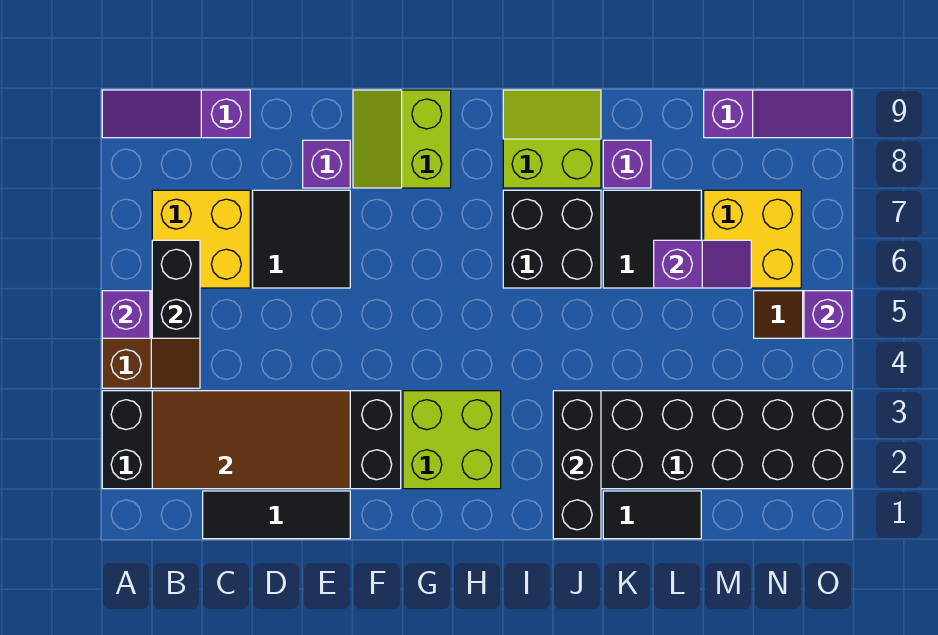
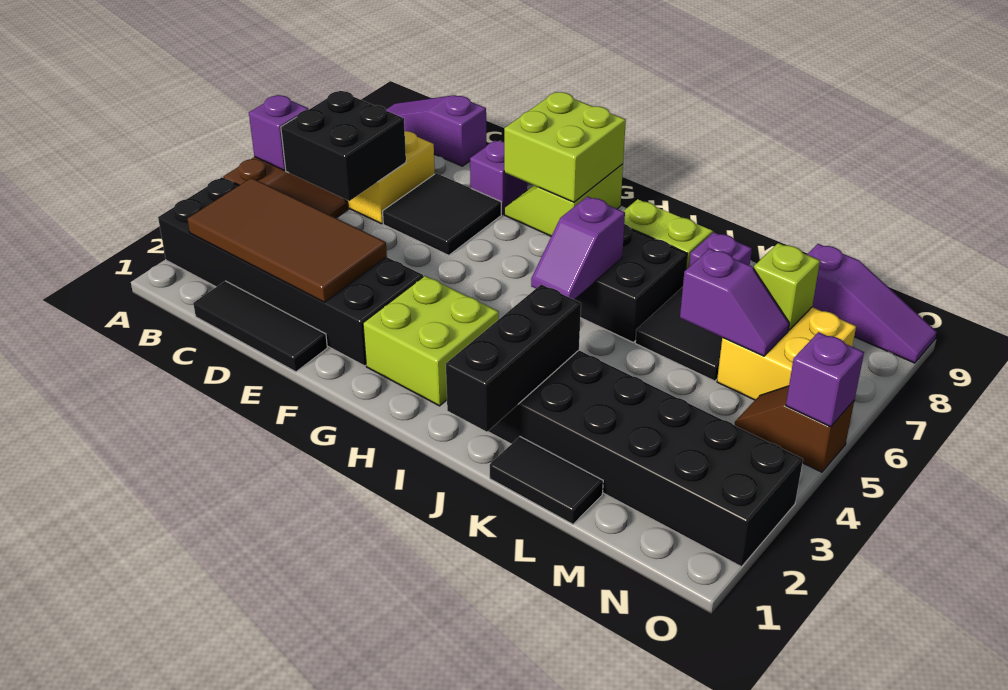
black brick B5:B6 level 2 -> black brick B5:C6 level 2
none -> lime brick F8:G9 level 2
none -> purple slope I5:I6 level 2 top 6
none -> lime brick M7 level 2

